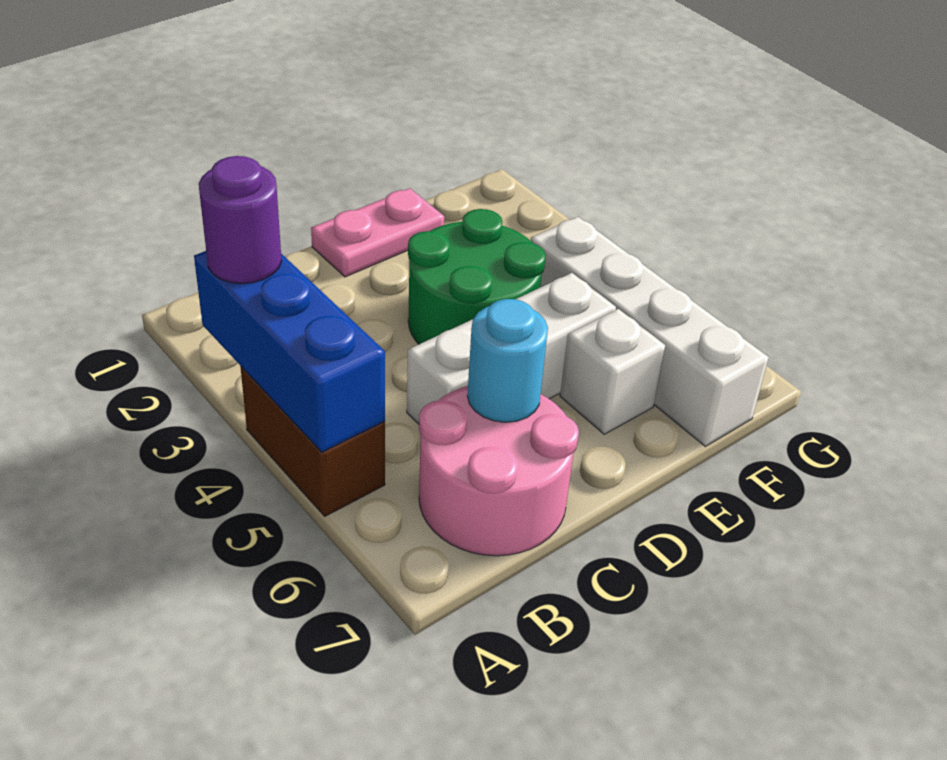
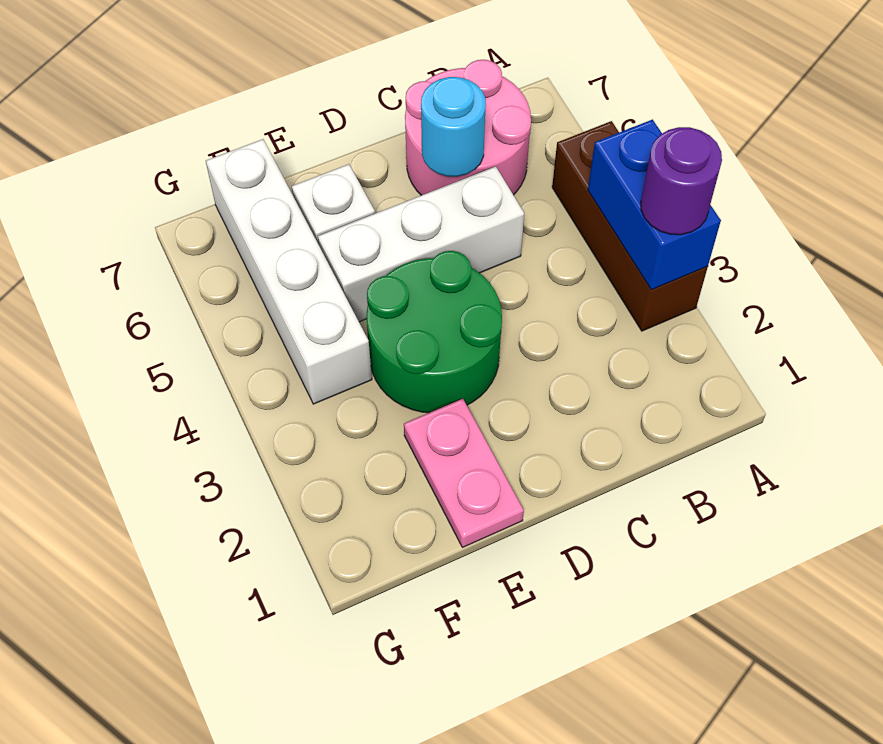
blue brick A3:A5 level 2 -> blue brick A3:A4 level 2
brown brick A4:A5 level 1 -> brown brick A3:A5 level 1
pink plate D1:E1 level 1 -> pink plate E1:E2 level 1

